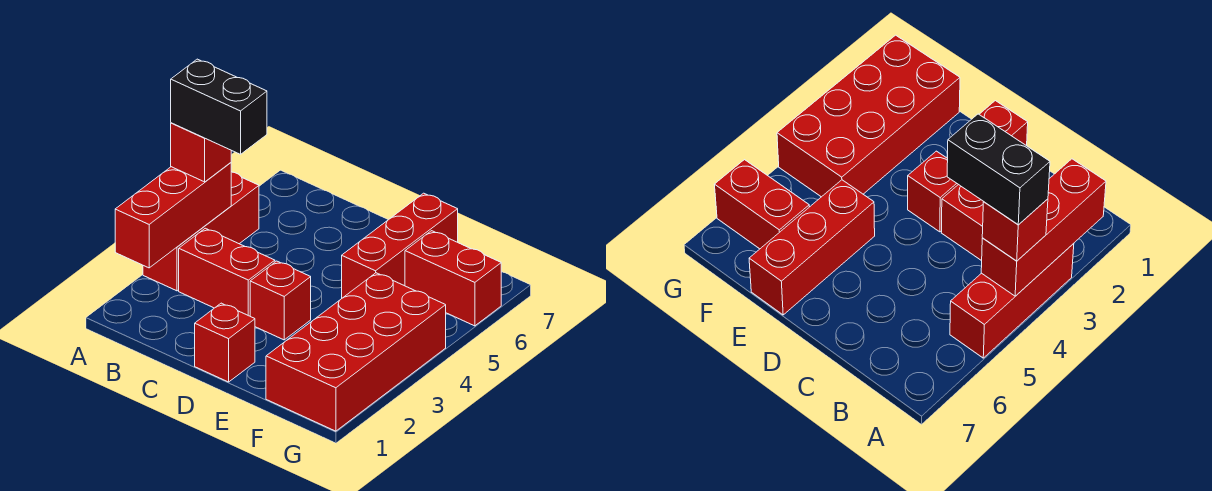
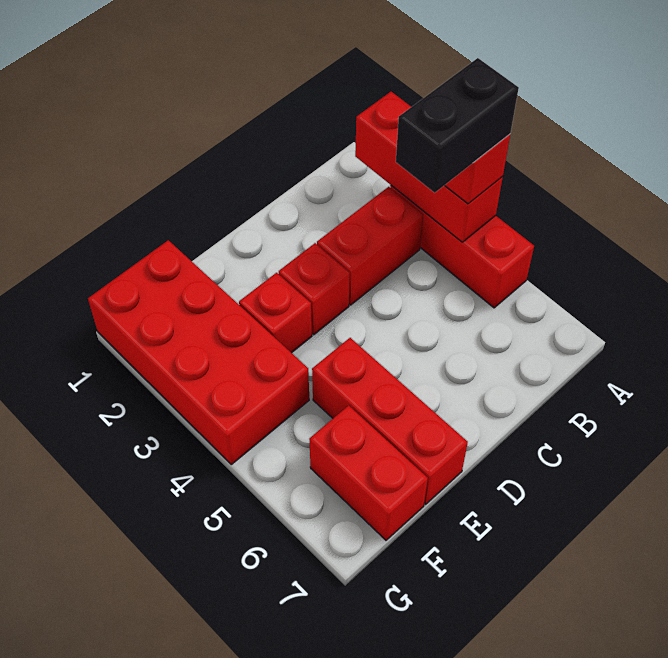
red brick D1 level 1 -> red brick E3 level 1
red brick F6:G6 level 1 -> red brick F6:F7 level 1

